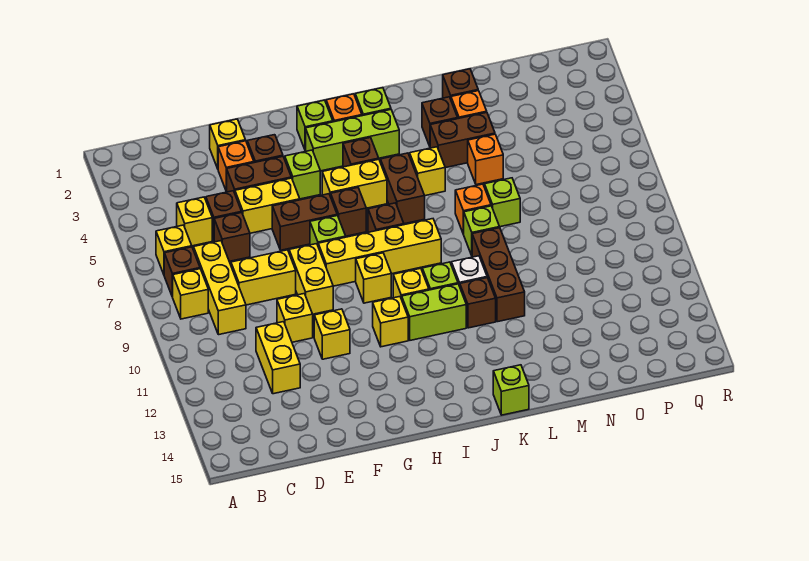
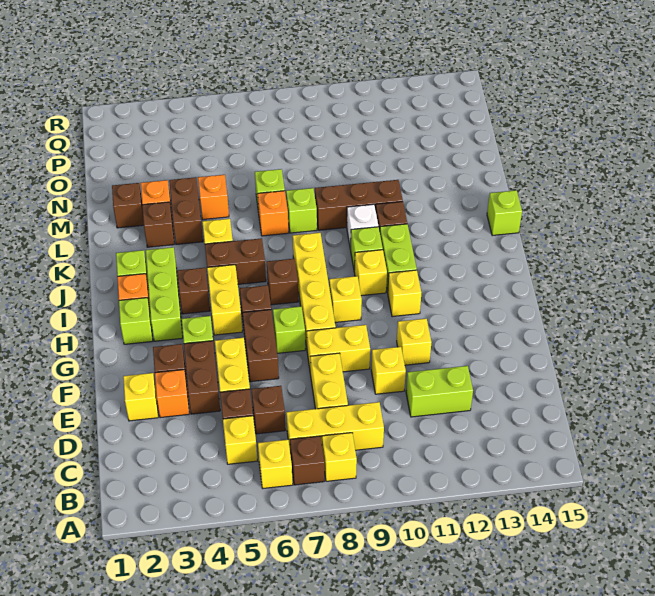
yellow brick D11:D12 level 1 -> lime brick D11:D12 level 1

